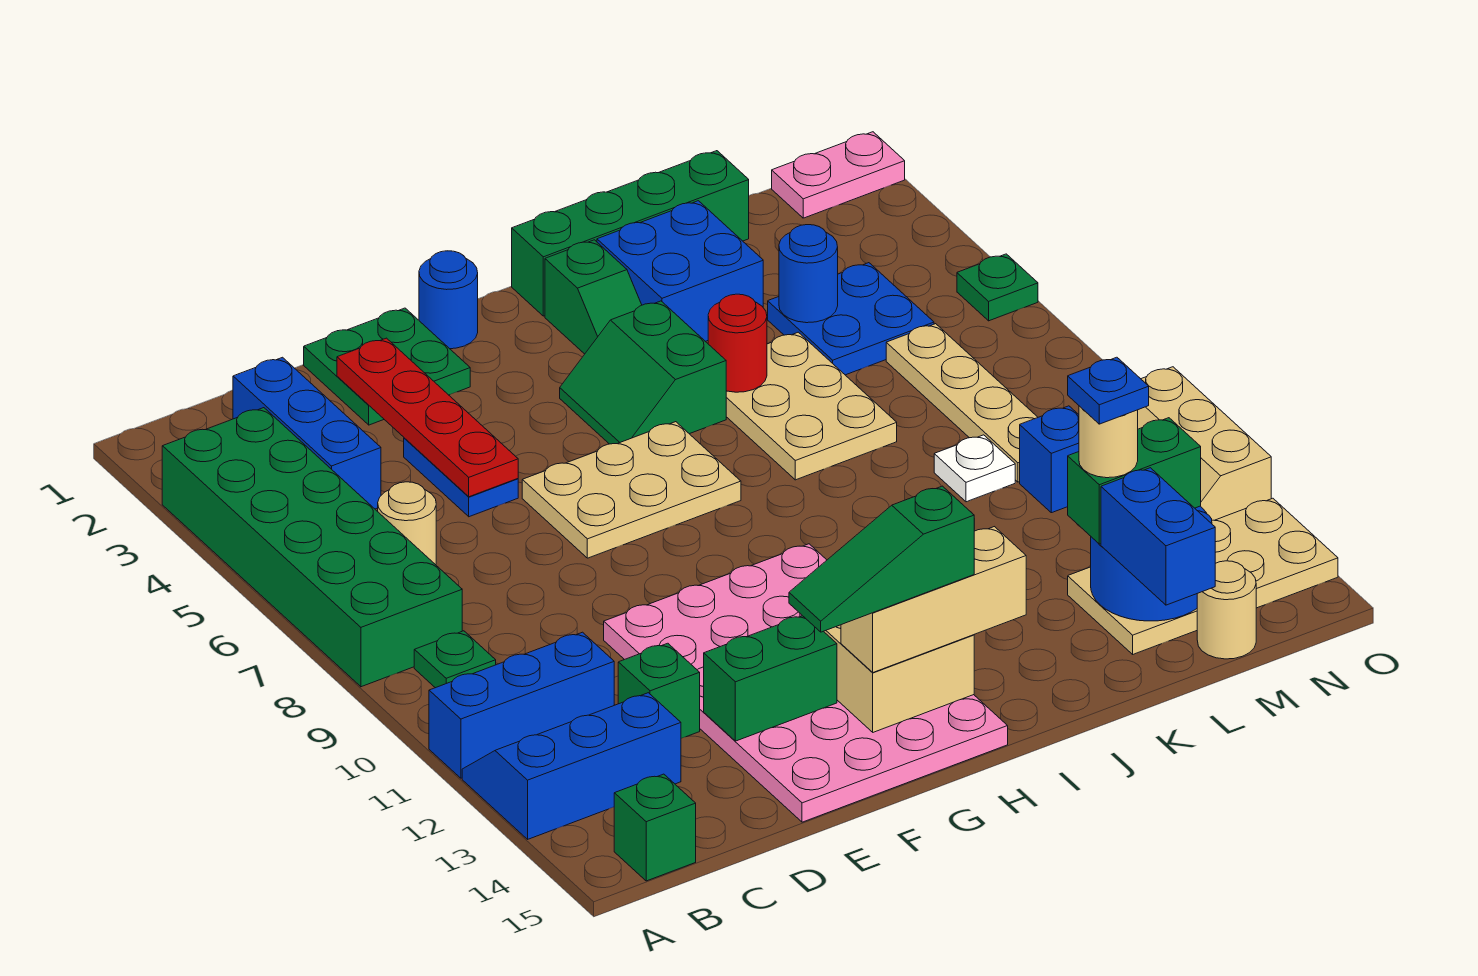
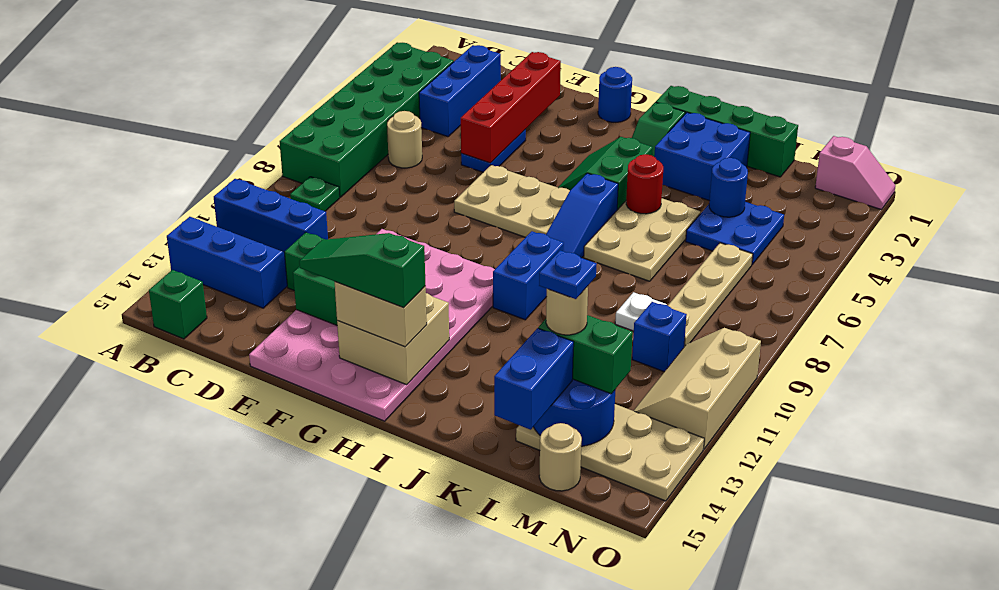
green plate E1:F2 level 1 -> none
red plate E2:E5 level 2 -> red brick E2:E5 level 2
tan brick G14:I14 level 3 -> tan brick G14:H14 level 3
none -> blue slope I6:I8 level 1 top 6
none -> blue brick I9:I10 level 1
pink plate N1:O1 level 1 -> pink slope N1:O1 level 1 top N
green plate O5 level 1 -> none

